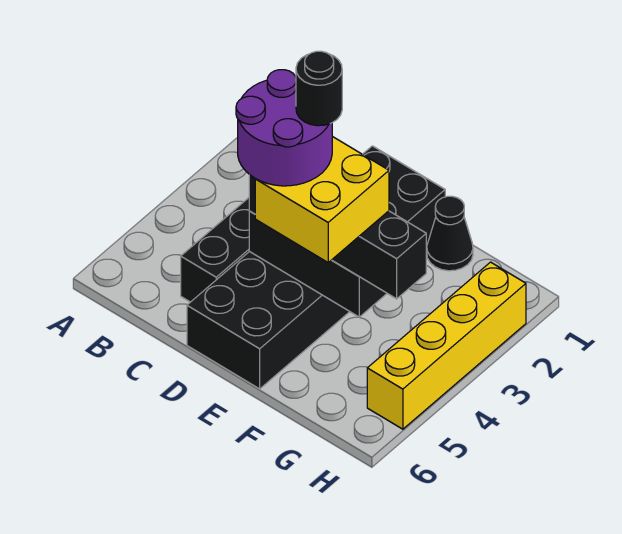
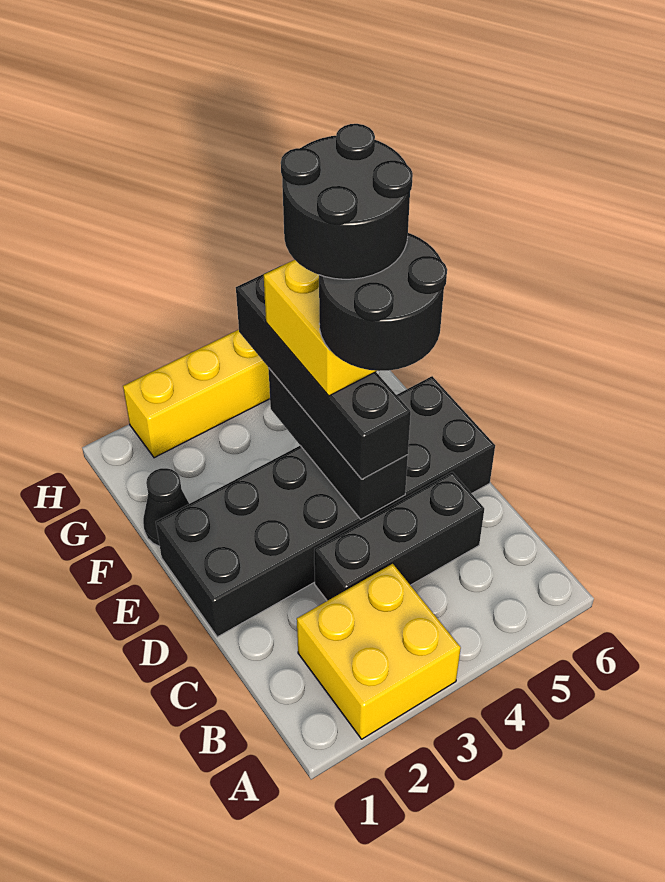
none -> yellow brick A2:B3 level 1
purple round brick D4:E5 level 5 -> black round brick D4:E5 level 5
black round brick E4 level 6 -> black round brick E4:F5 level 6

